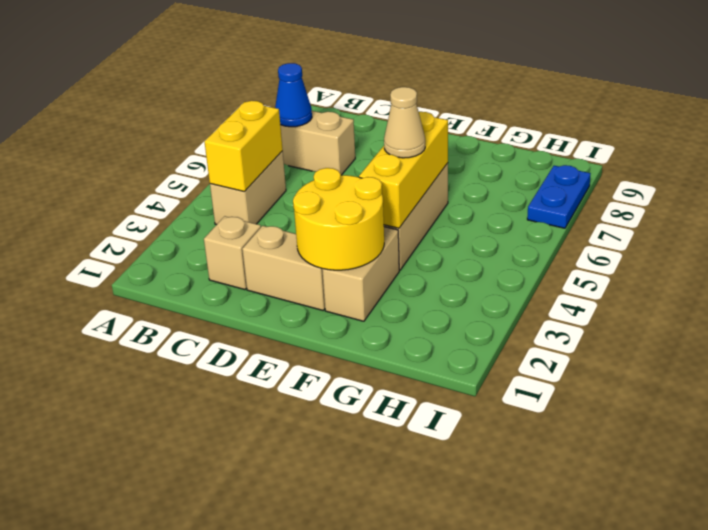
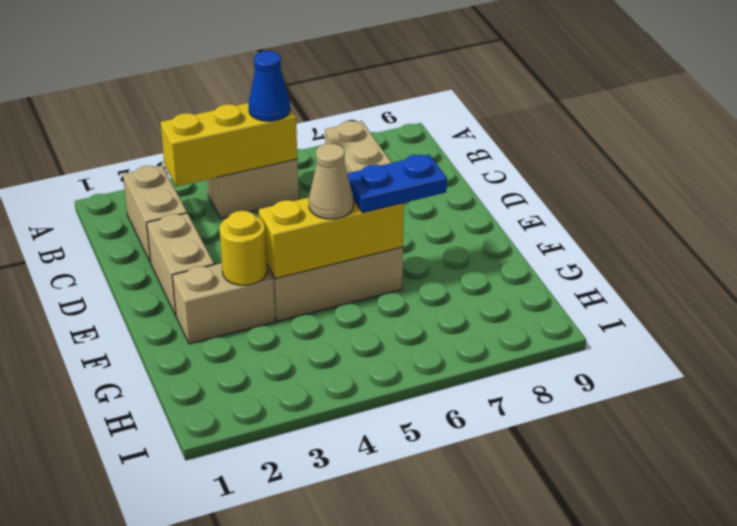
yellow brick B4:B5 level 2 -> yellow brick B3:B5 level 2
blue cone B7 level 2 -> blue cone B5 level 3
tan brick C2 level 1 -> tan brick B2:C2 level 1
yellow round brick E2:F3 level 2 -> yellow round brick F3 level 2
blue plate I7:I8 level 1 -> blue plate F6:F7 level 3

